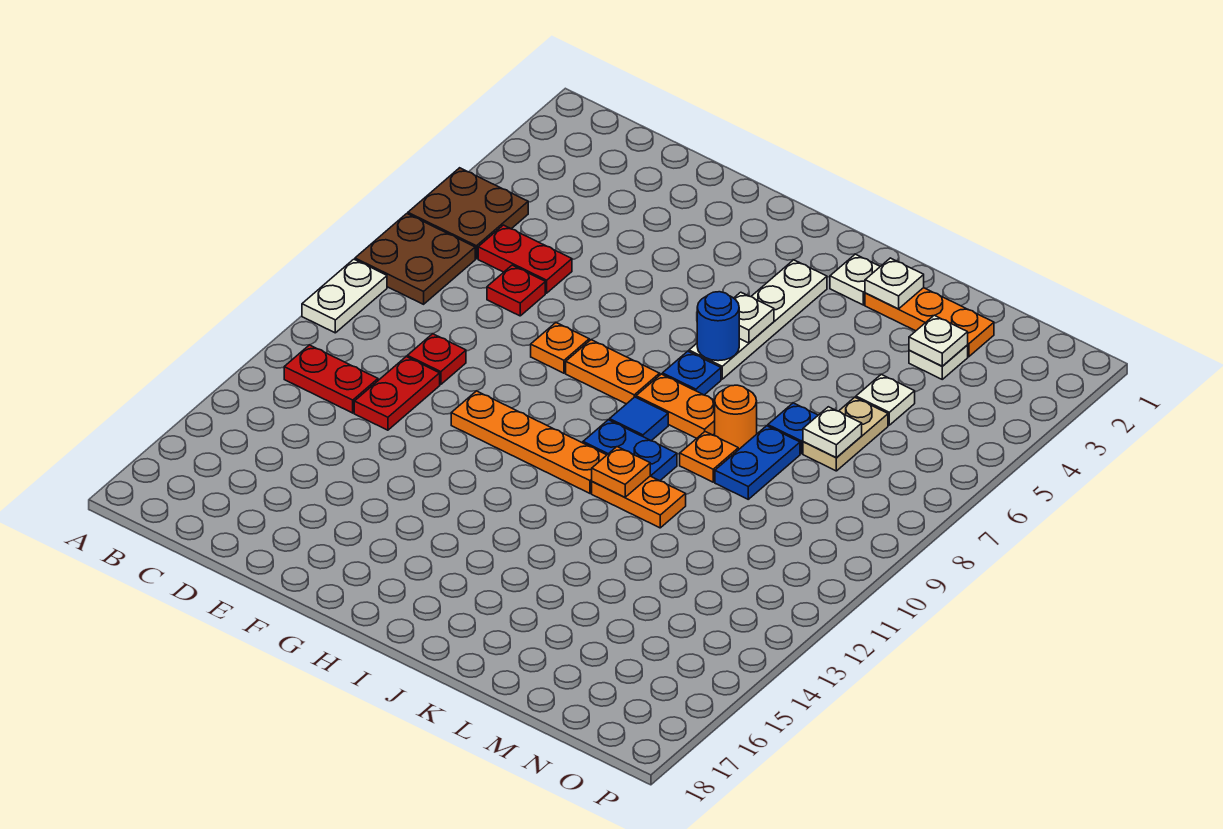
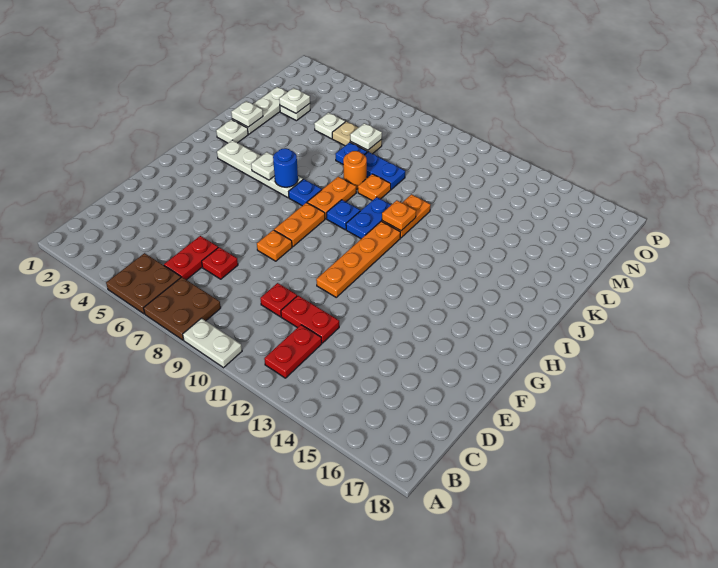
blue tile I9 level 1 -> blue plate I9 level 1
orange plate K2:M2 level 1 -> white plate K2:M2 level 1

